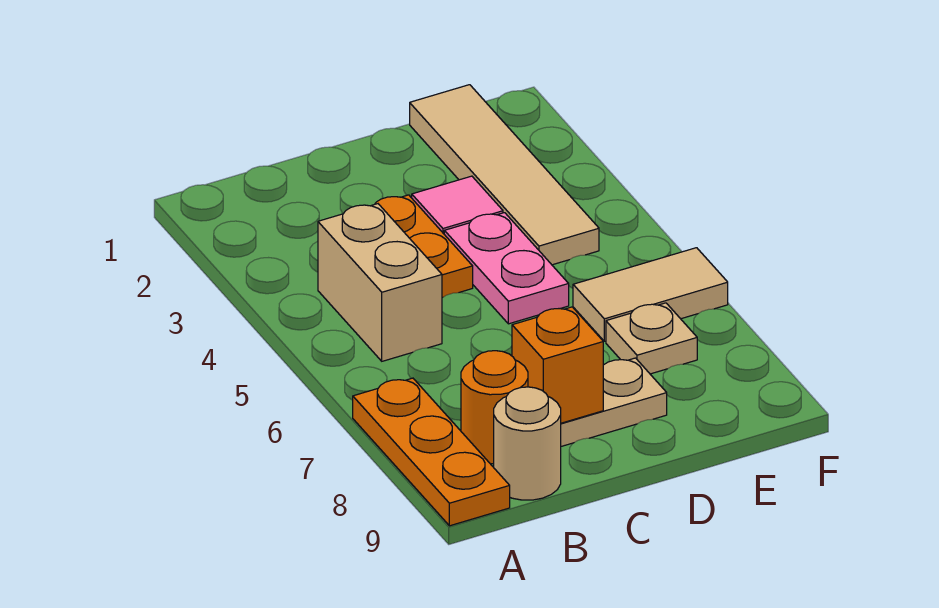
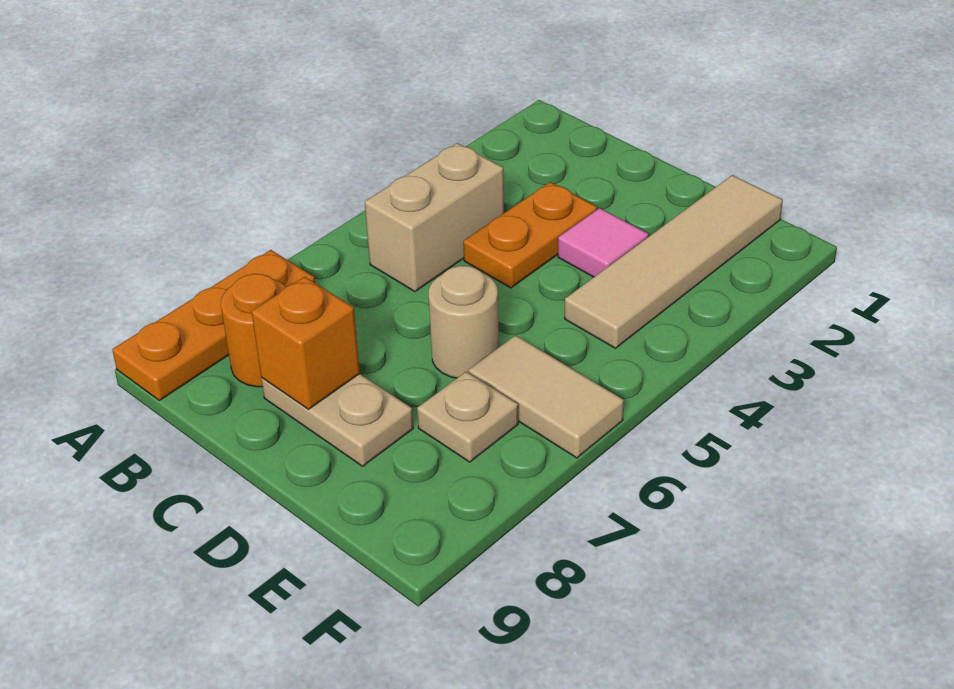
tan round brick B9 level 1 -> tan round brick D6 level 1
pink plate D4:D5 level 1 -> none

